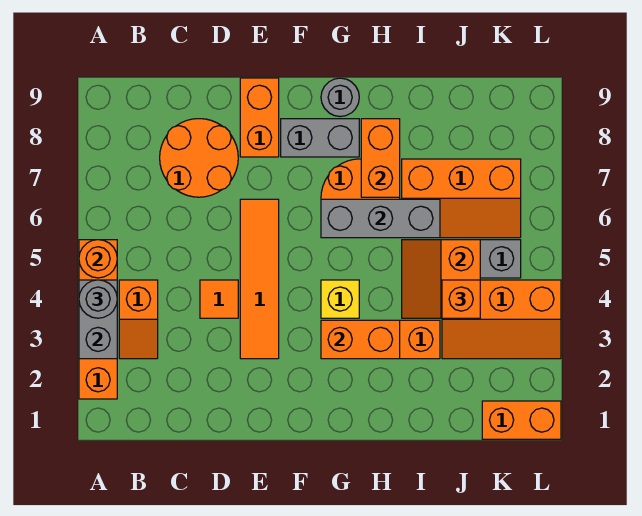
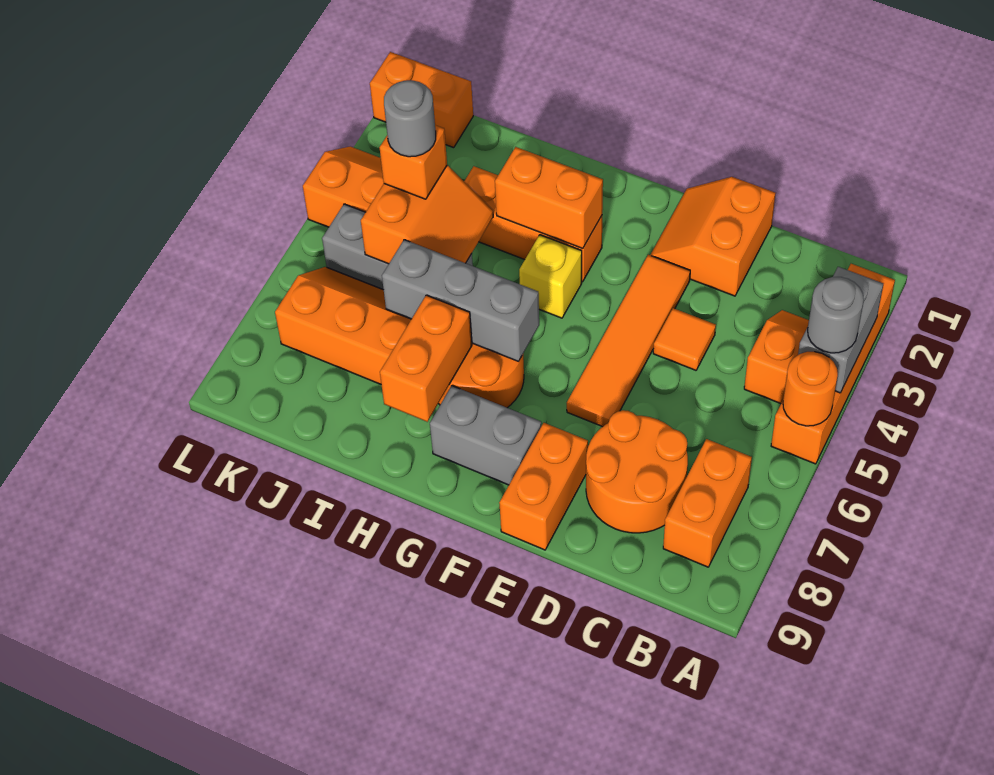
none -> orange brick B7:B8 level 1
none -> orange slope D1:E2 level 1 top D
grey round brick G9 level 1 -> grey round brick J4 level 4

